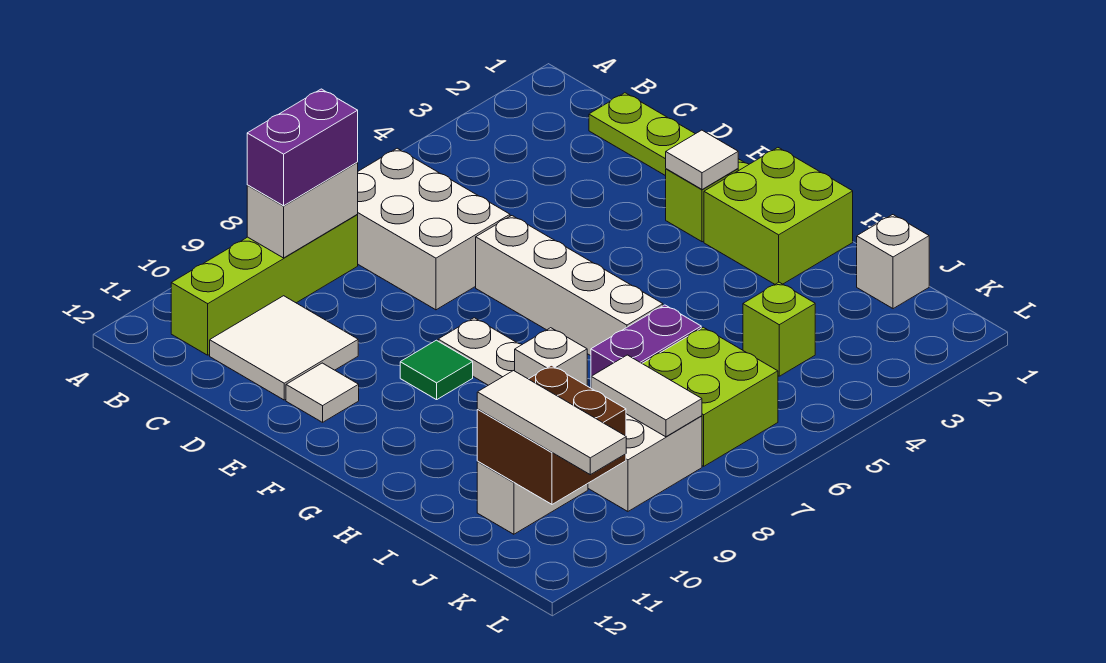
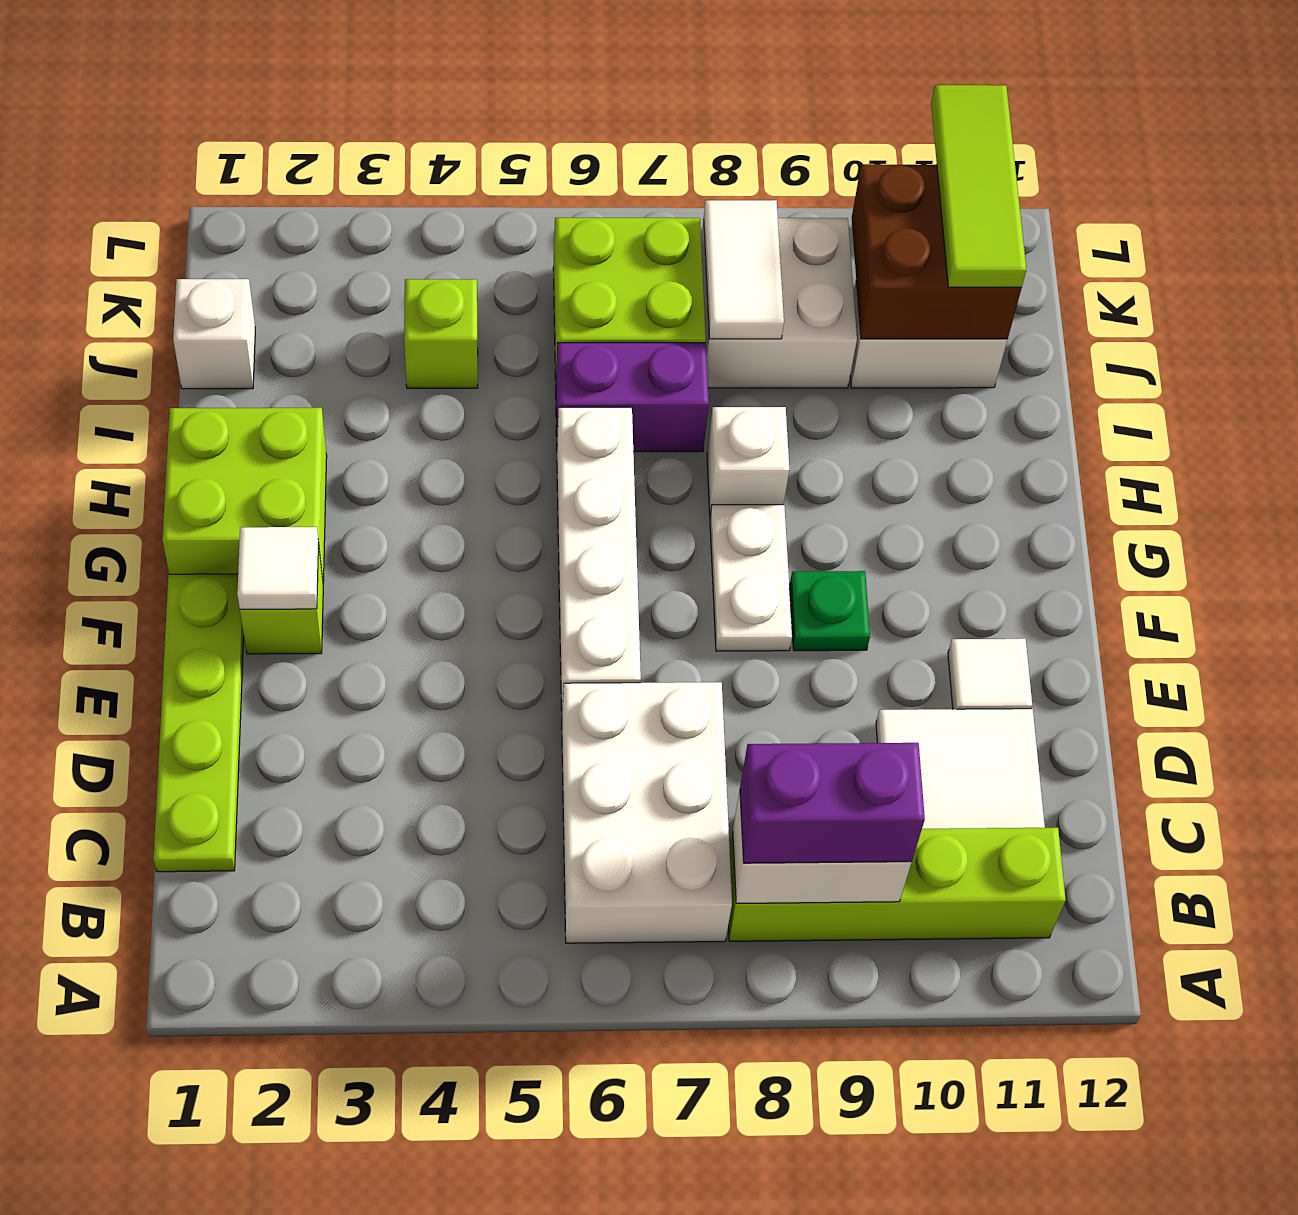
green tile F9 level 1 -> green plate F9 level 1
white tile J11:L11 level 3 -> lime tile J11:L11 level 3

